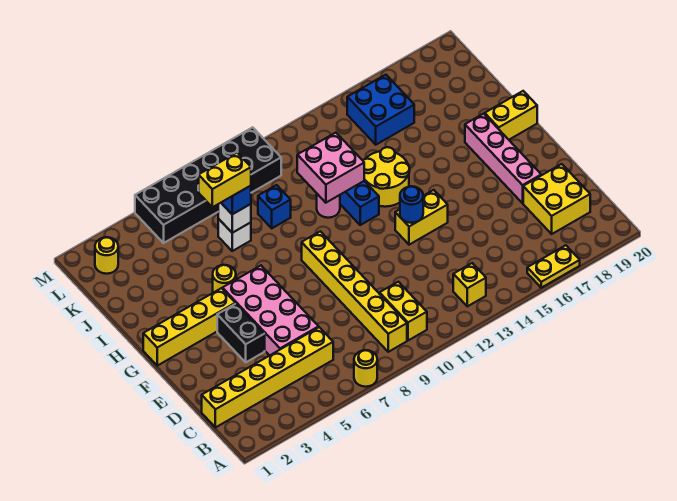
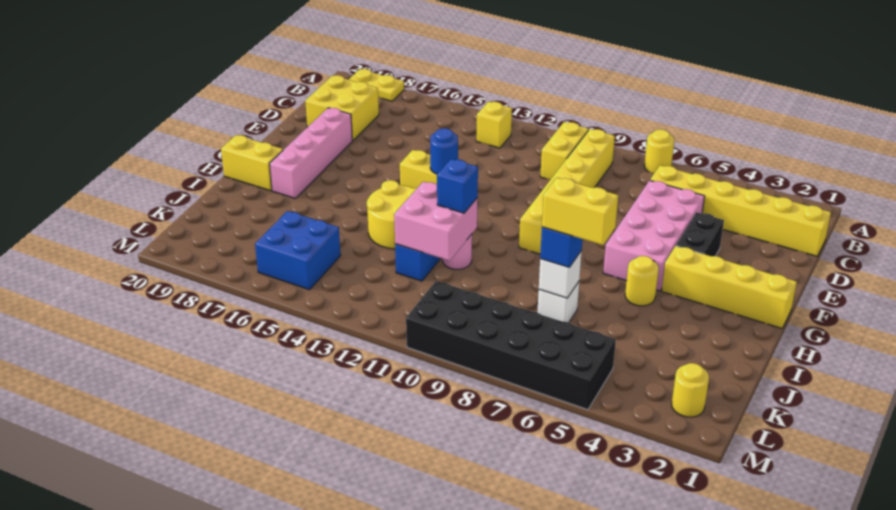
yellow plate A16:A17 level 1 -> yellow plate A18:A19 level 1
blue brick J9 level 1 -> blue brick I11 level 3

